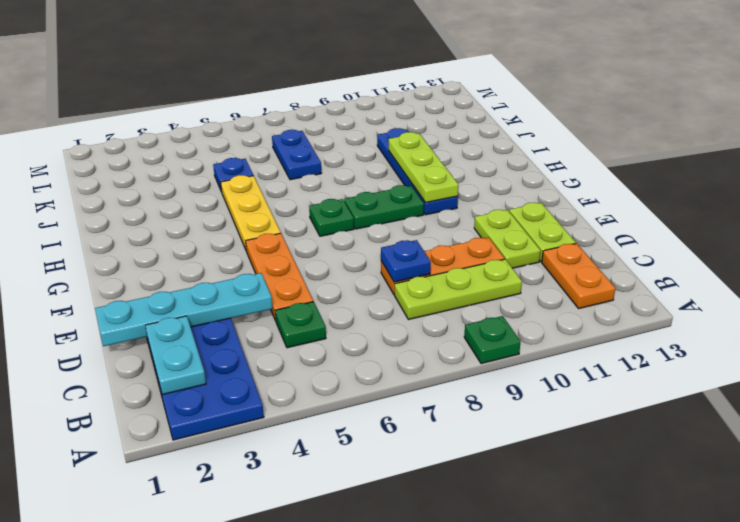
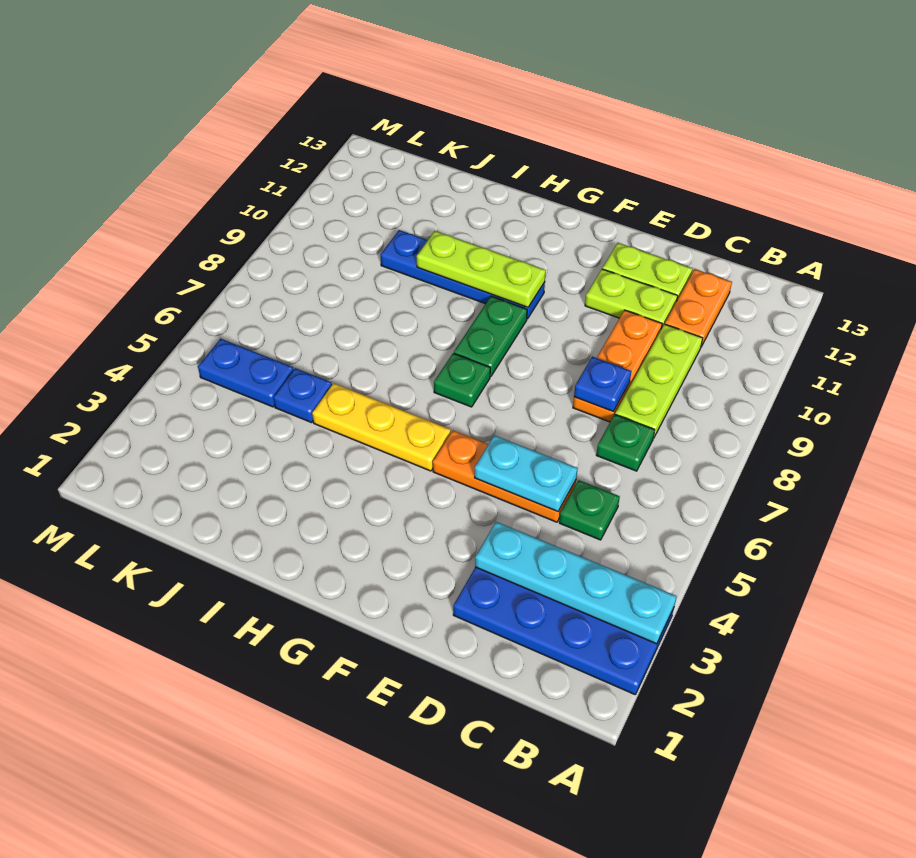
green plate A9 level 1 -> green plate C7 level 1
cyan plate B2:C2 level 2 -> cyan plate D5:E5 level 2
orange plate B12:C12 level 1 -> orange plate C11:C12 level 1
cyan plate D1:D4 level 2 -> cyan plate A3:D3 level 2
blue plate J7:K7 level 1 -> blue plate K5:L5 level 1

